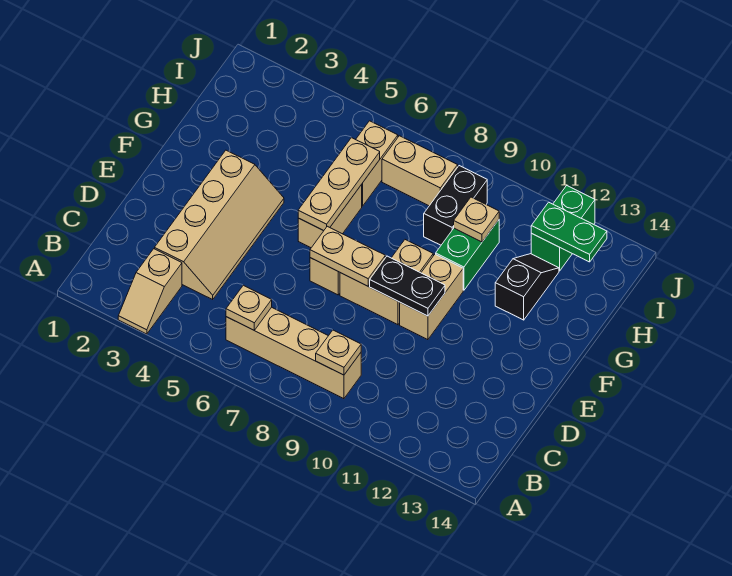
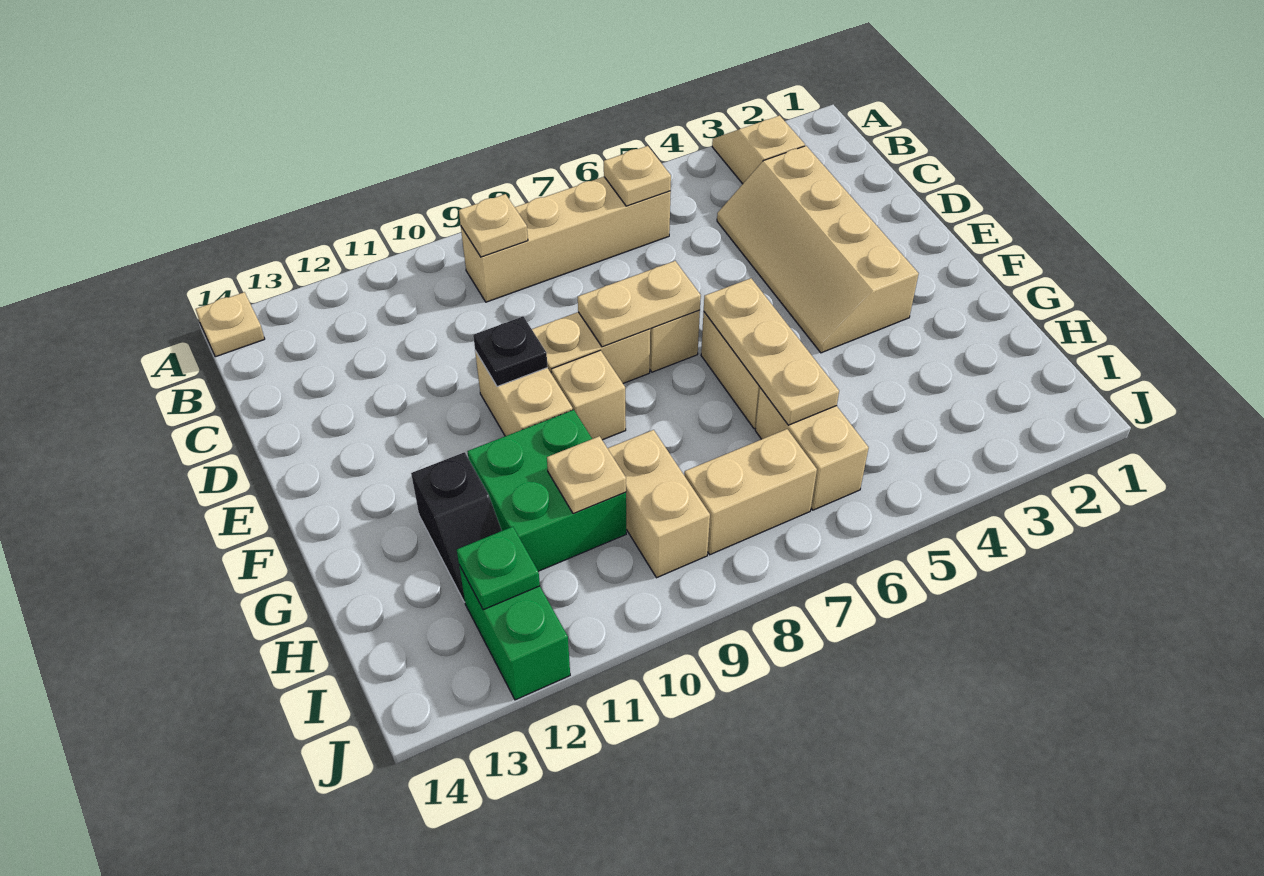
none -> tan plate A14 level 1
black plate E9:E10 level 2 -> black plate E10 level 2
green brick G10:H10 level 1 -> green brick G10:H11 level 1
black brick H9:I9 level 1 -> tan brick H9:I9 level 1
green plate I12:I13 level 2 -> green plate I12 level 2

